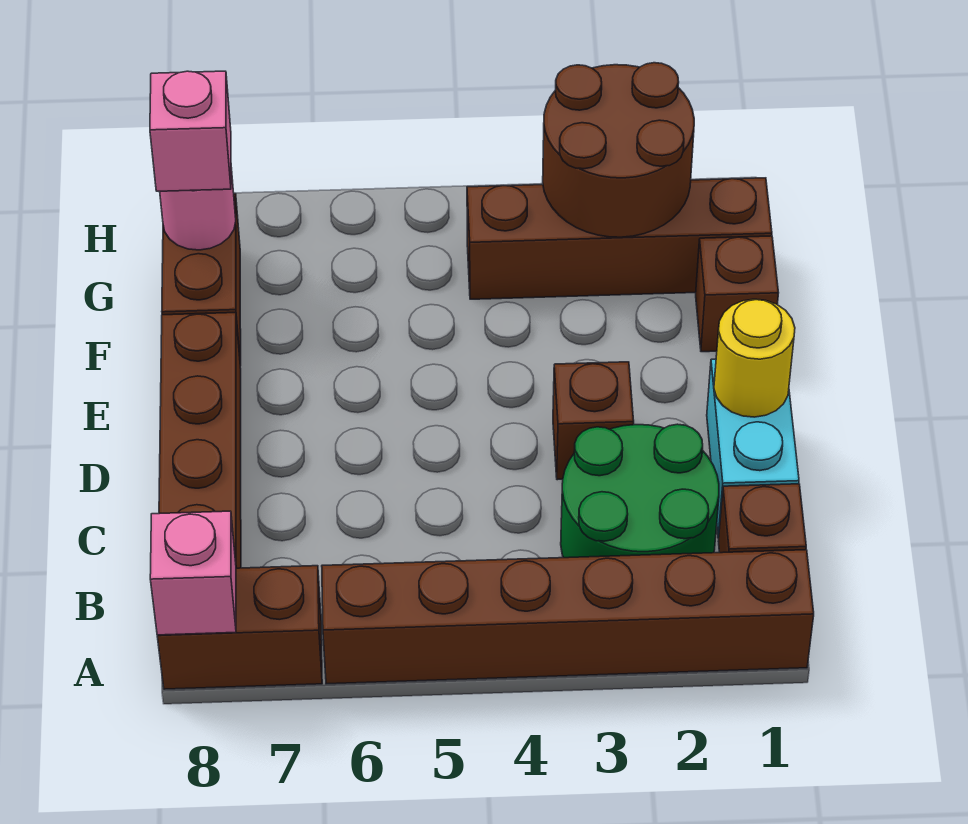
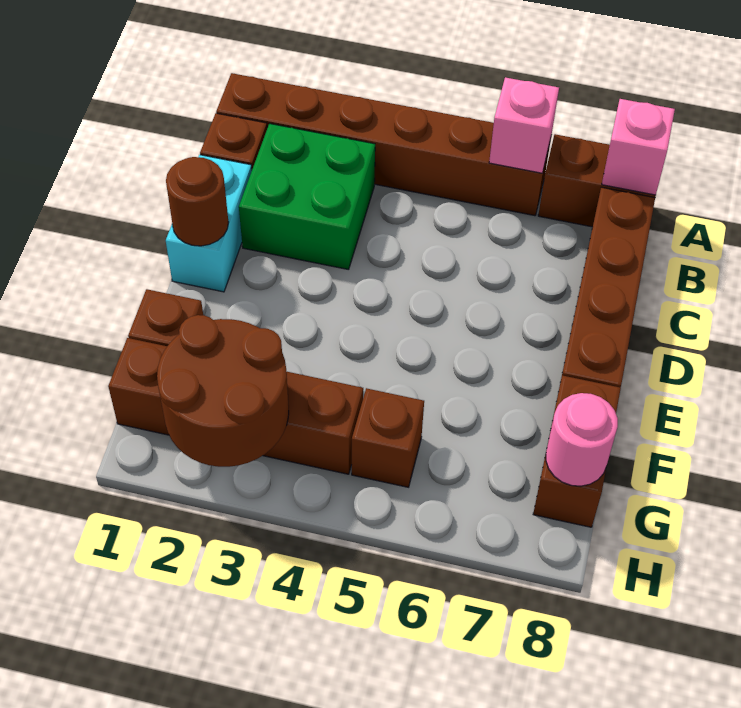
green round brick B2:C3 level 1 -> green brick B2:C3 level 1
yellow round brick D1 level 2 -> brown round brick D1 level 2
brown brick D3 level 1 -> brown brick G5 level 1
pink brick G8 level 3 -> pink brick A6 level 2

